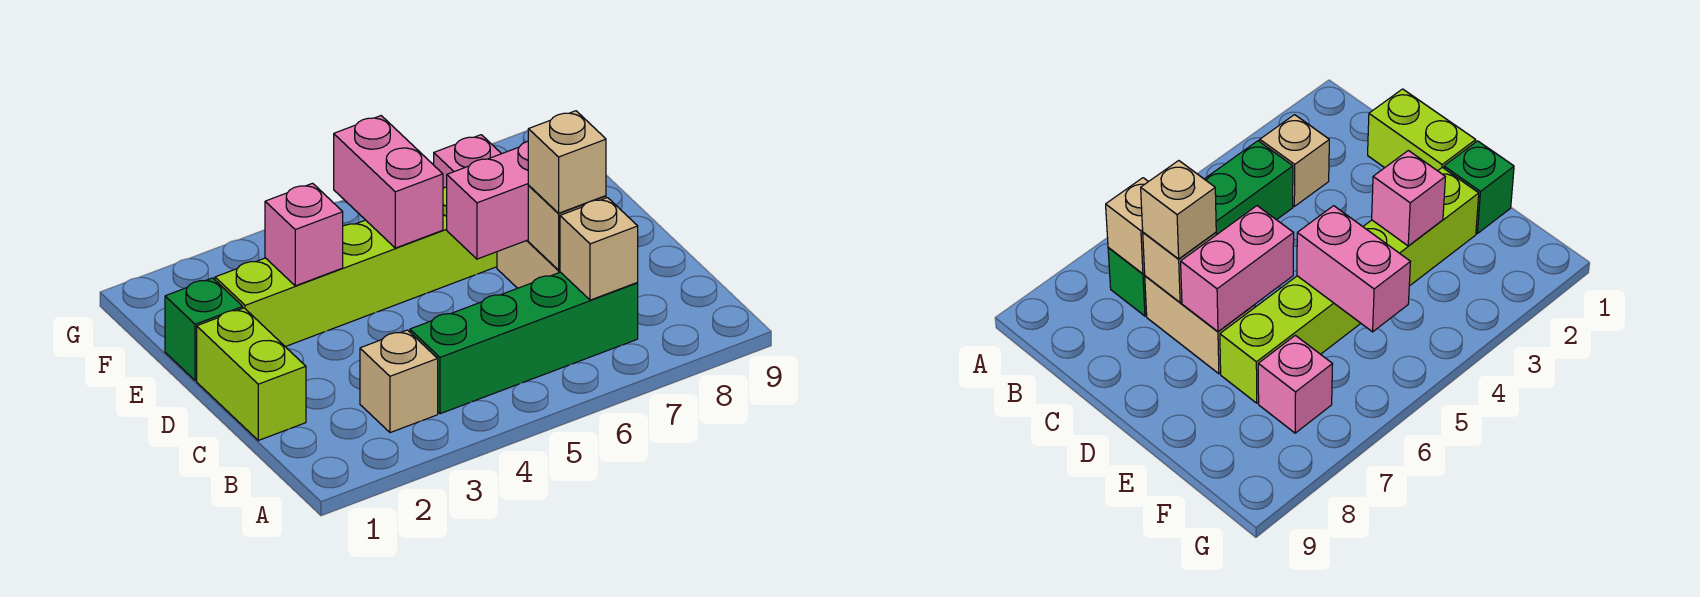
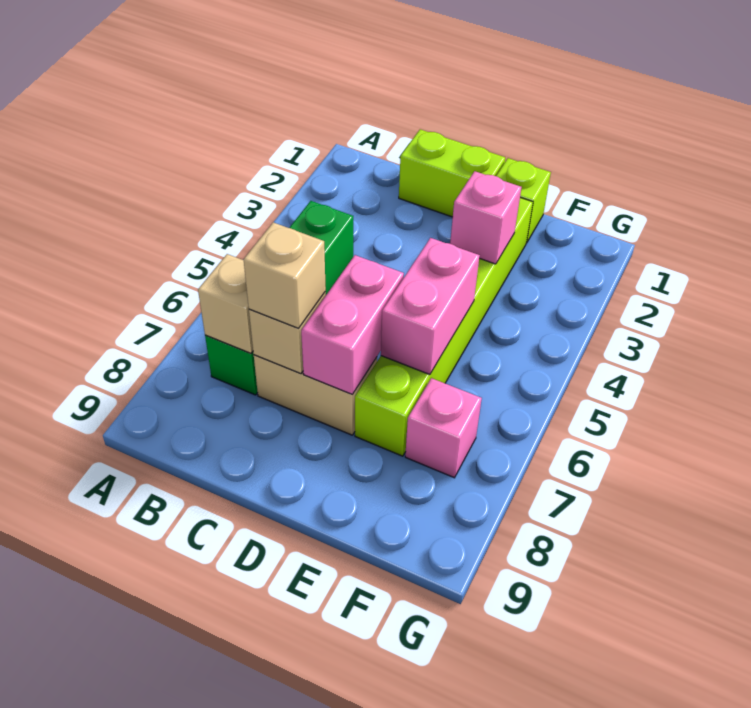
tan brick B3 level 1 -> none
green brick E1 level 1 -> lime brick E1 level 1
pink brick E5:F5 level 2 -> pink brick E5:E6 level 2

